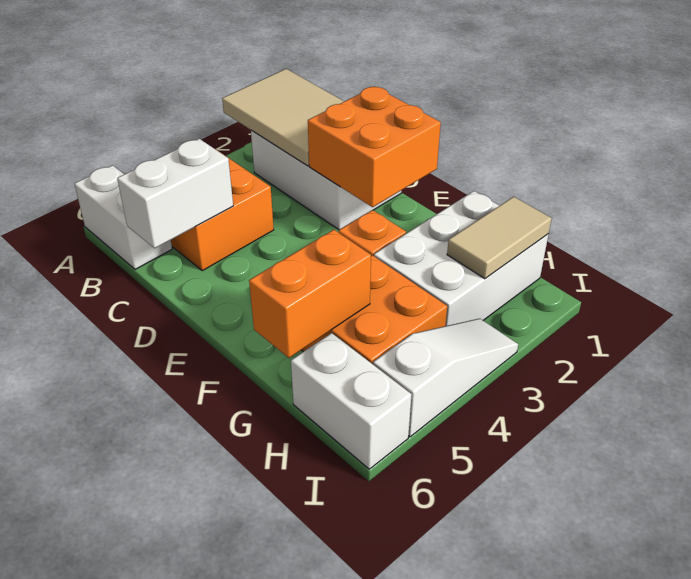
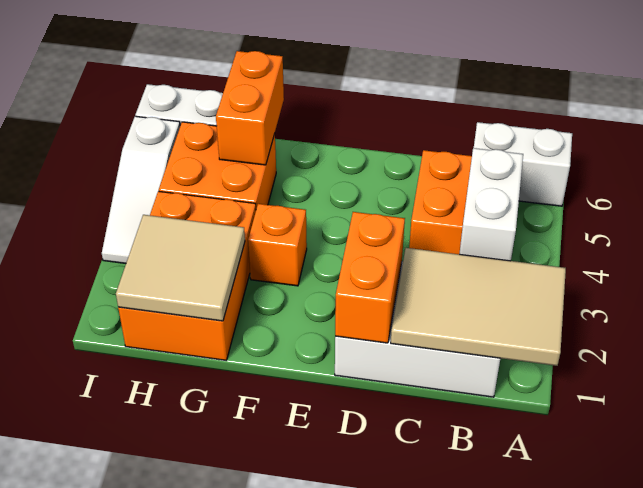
white brick C5:C6 level 2 -> white brick B3:B4 level 2
orange brick D1:E2 level 2 -> orange brick D1:D2 level 2
white brick G1:H3 level 1 -> orange brick G1:H3 level 1
tan tile H1:H2 level 2 -> tan tile G1:H2 level 2

